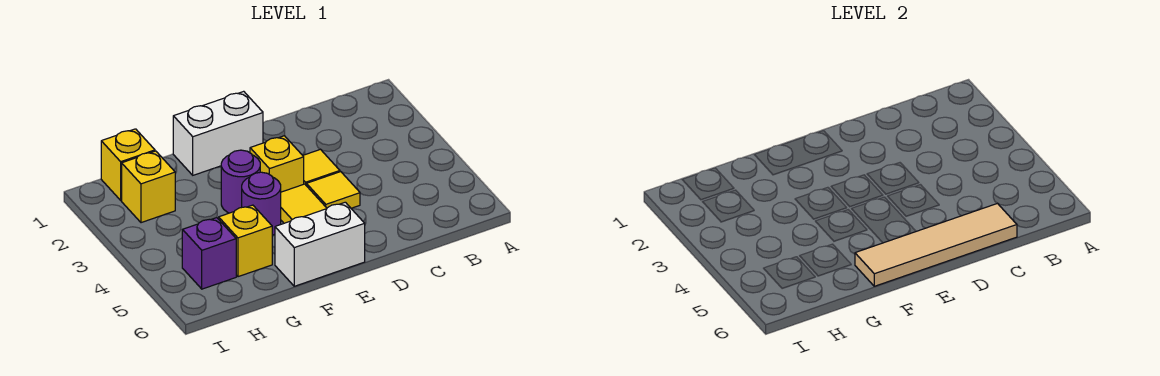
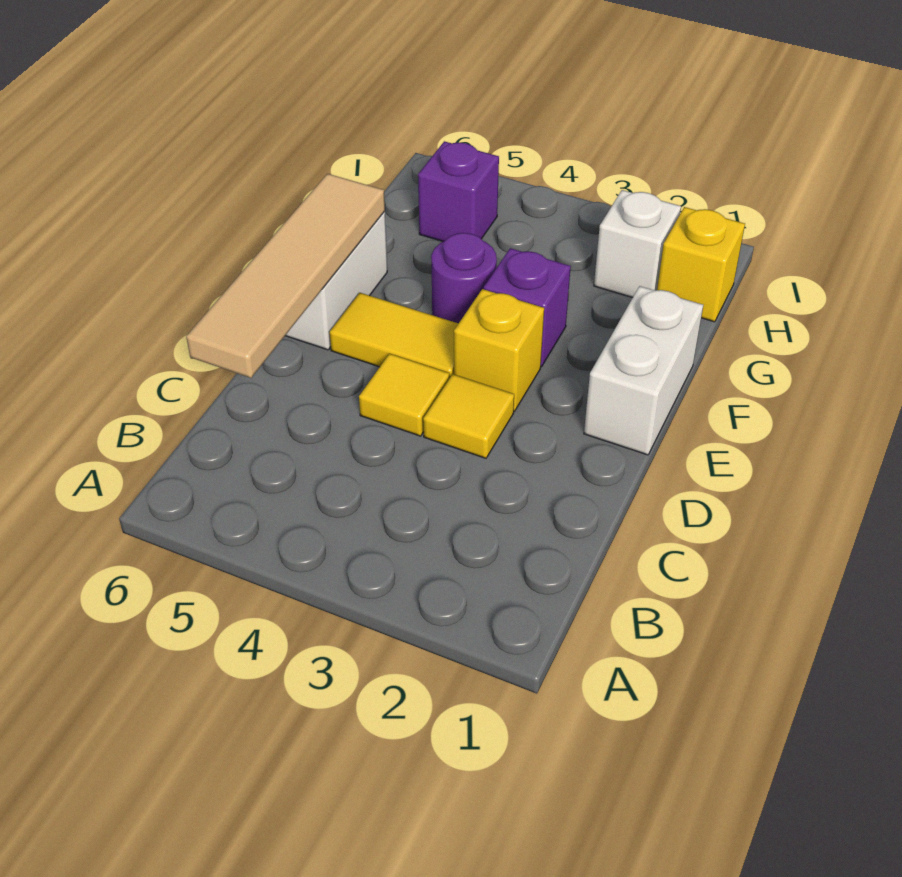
purple round brick F3 level 1 -> purple brick F3 level 1
yellow brick G5 level 1 -> none
yellow brick H2 level 1 -> white brick H2 level 1

